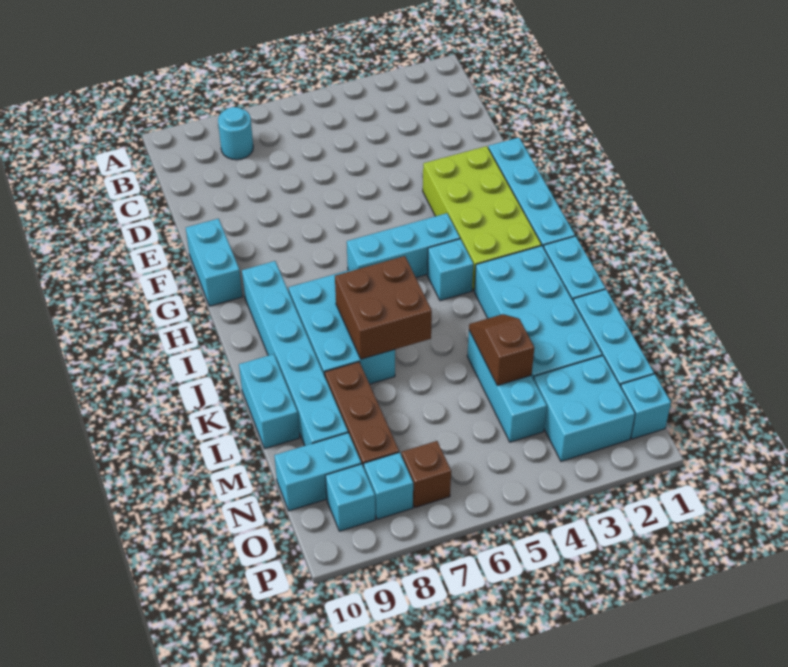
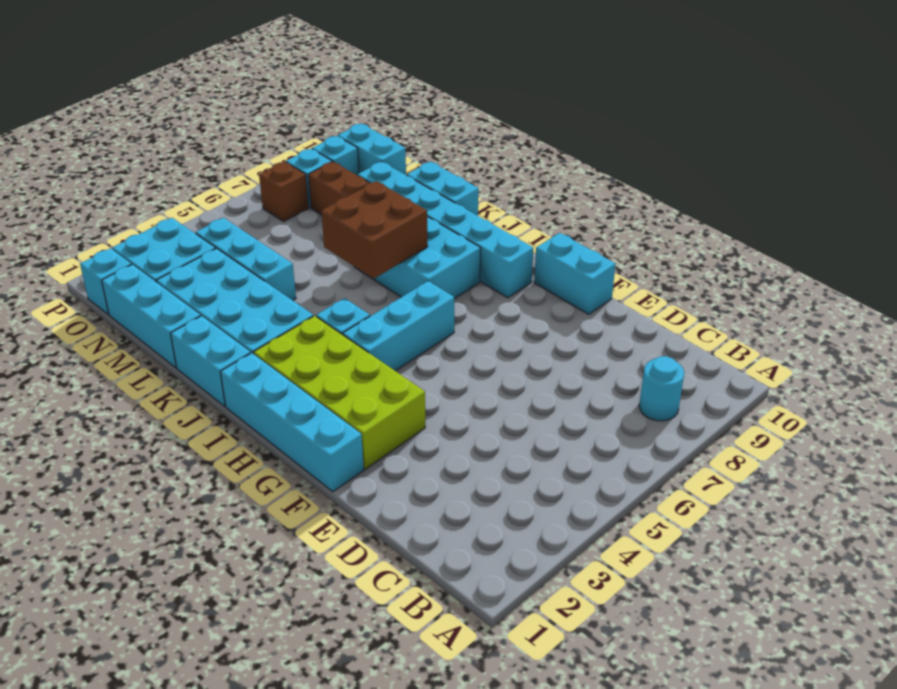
brown slope L4:M4 level 2 top M -> none
cyan brick N9:N10 level 1 -> cyan brick N10:O10 level 1

